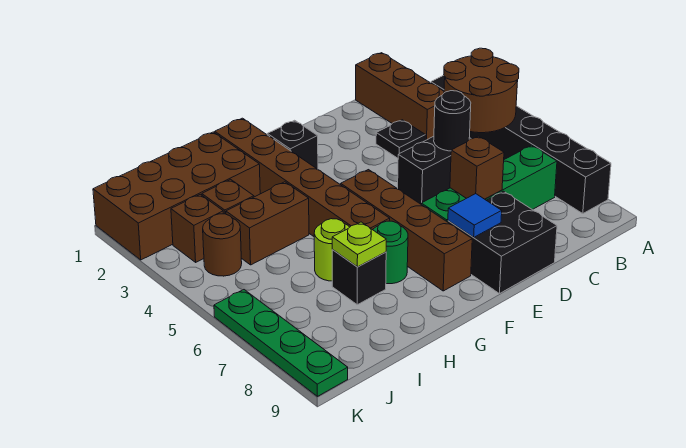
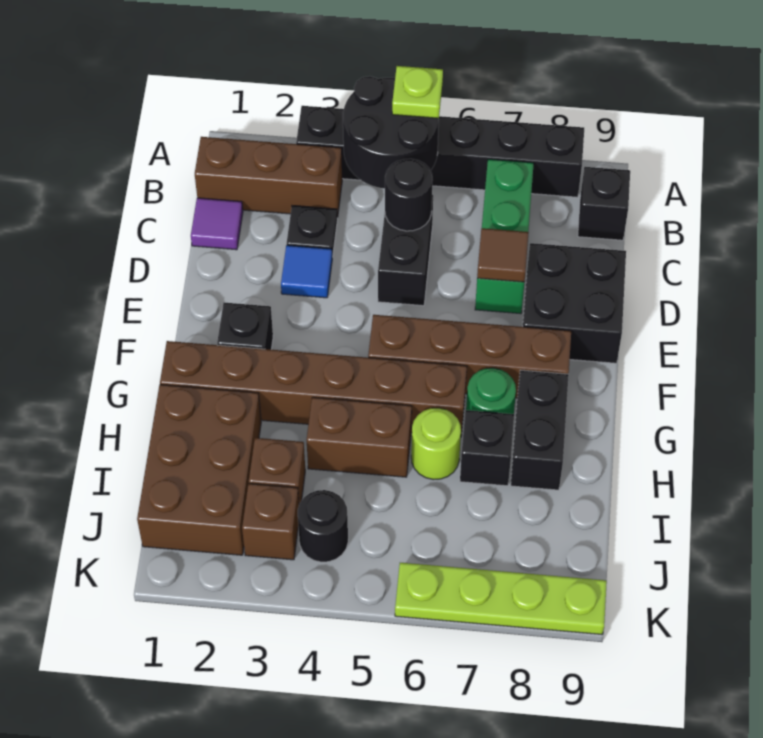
brown round brick A4:B5 level 2 -> black round brick A4:B5 level 2
green brick B7:E7 level 1 -> green brick B7:D7 level 1
none -> black brick B9 level 1
none -> purple tile C1 level 1
brown brick D7 level 2 -> brown tile D7 level 2
blue tile E8 level 2 -> blue tile D3 level 1
none -> black brick G8:H8 level 1
brown brick H1:K2 level 1 -> brown brick H1:J2 level 1
brown brick H4:I4 level 1 -> brown brick H4:H5 level 1
lime plate H7 level 2 -> lime plate A5 level 3
brown round brick J4 level 1 -> black round brick J4 level 1
green plate K6:K9 level 1 -> lime plate K6:K9 level 1

